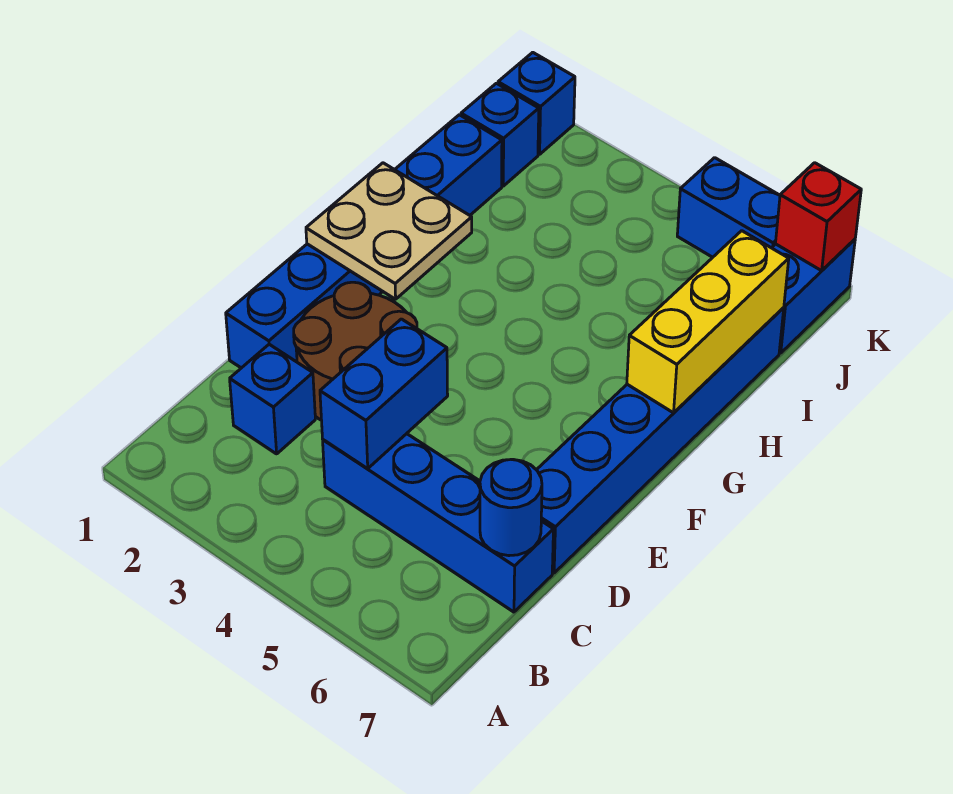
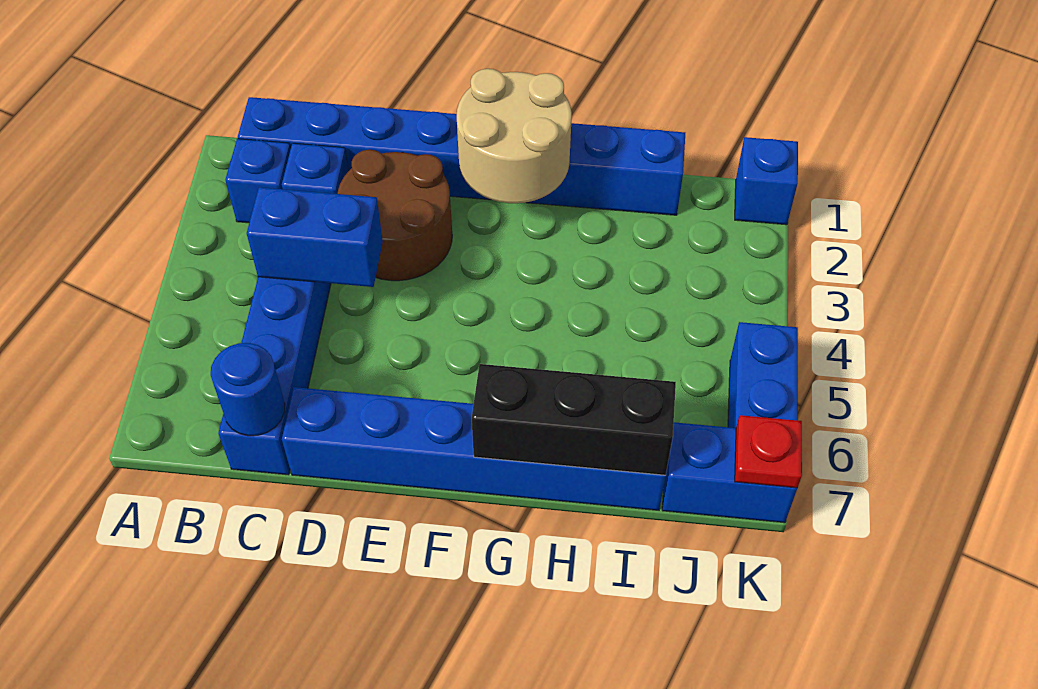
blue brick D1:I1 level 1 -> blue brick B1:I1 level 1
tan plate F1:G2 level 2 -> tan round brick F1:G2 level 2
yellow brick G7:I7 level 2 -> black brick G7:I7 level 2
blue brick J1 level 1 -> blue brick B2 level 1
red brick K7 level 2 -> red plate K7 level 2

